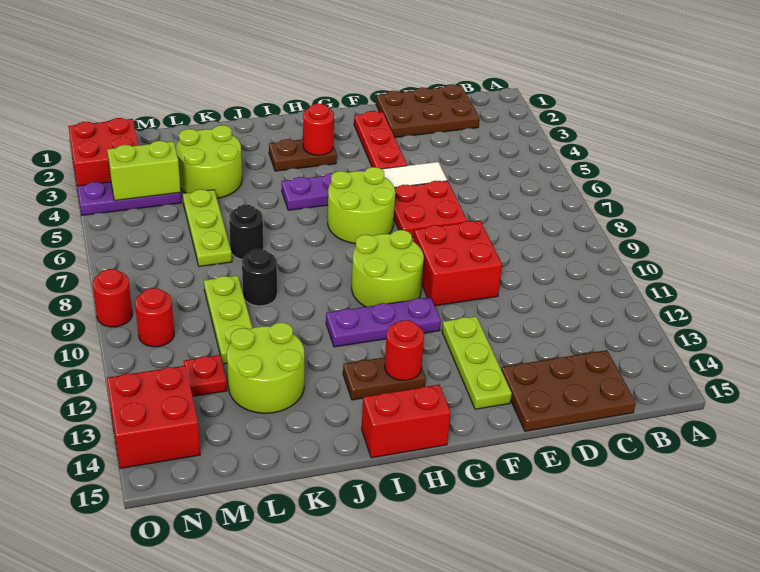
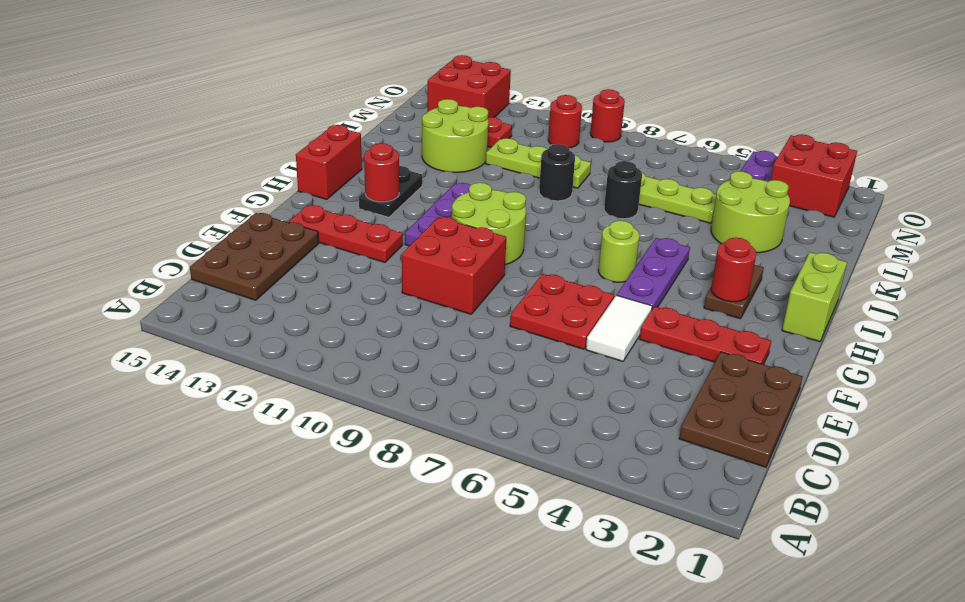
lime plate F12:F14 level 1 -> red plate F12:F14 level 1
lime round brick G6:H7 level 1 -> lime round brick H6 level 1
brown plate H13:I13 level 1 -> black plate H13:I13 level 1
lime brick M4:N4 level 2 -> lime brick H1:I1 level 1

